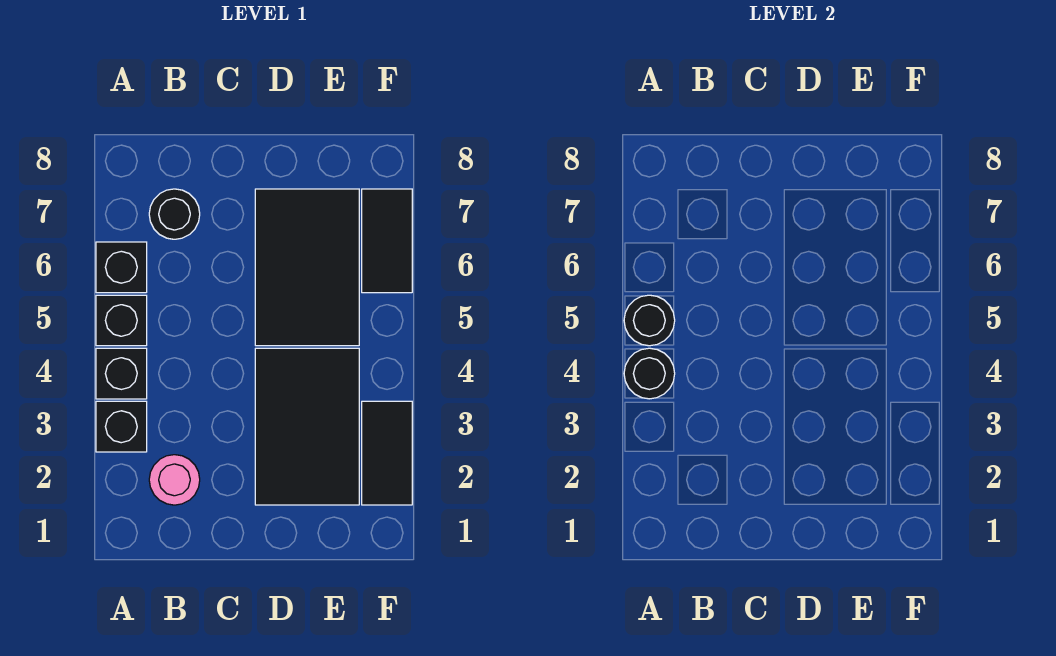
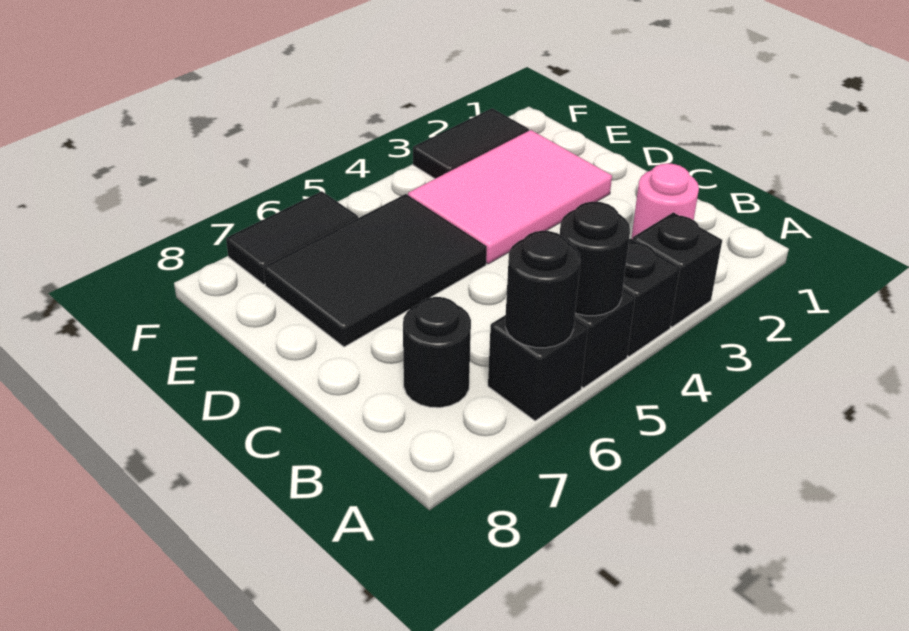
black round brick A4 level 2 -> black round brick A6 level 2
black tile D2:E4 level 1 -> pink tile D2:E4 level 1

